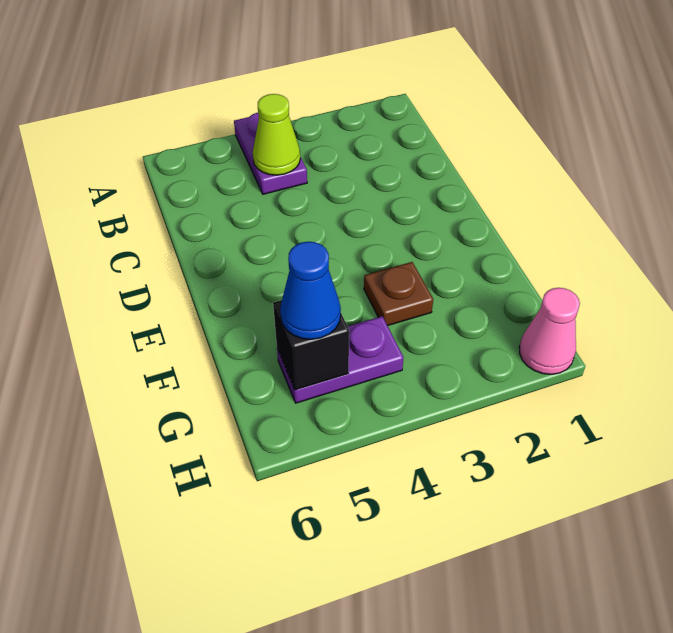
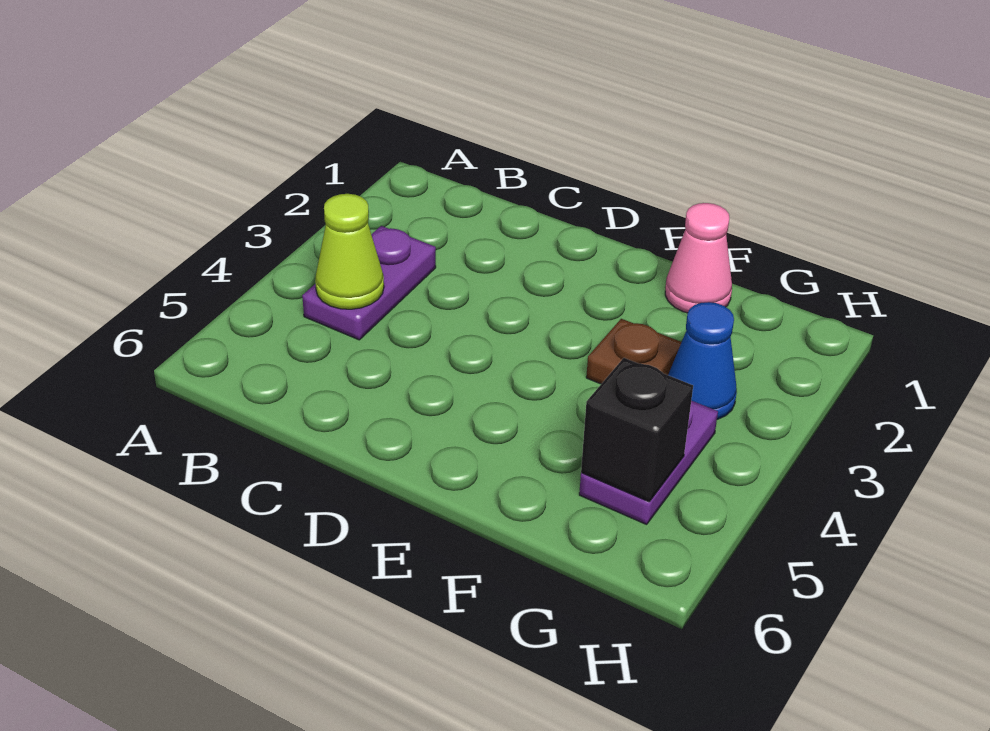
purple plate A4:B4 level 1 -> purple plate B3:B4 level 1
blue cone G5 level 3 -> blue cone G3 level 1
pink cone H1 level 1 -> pink cone F1 level 1

